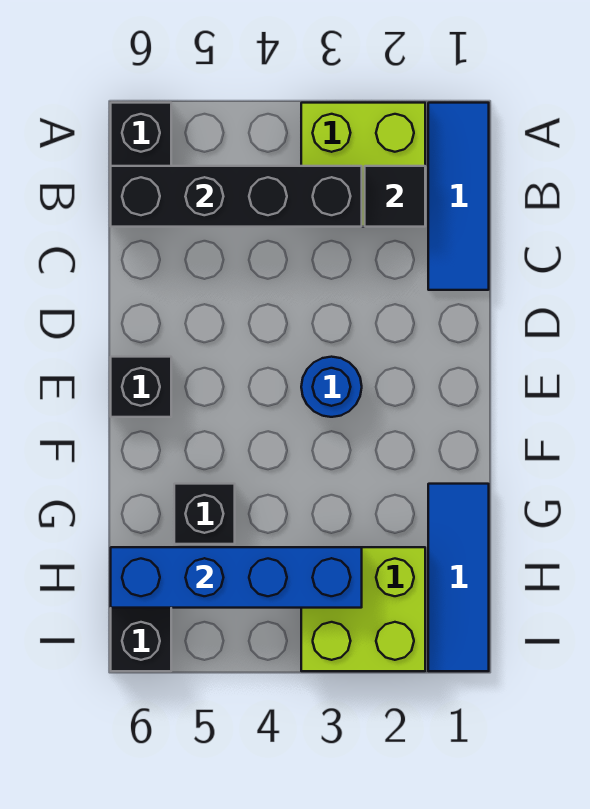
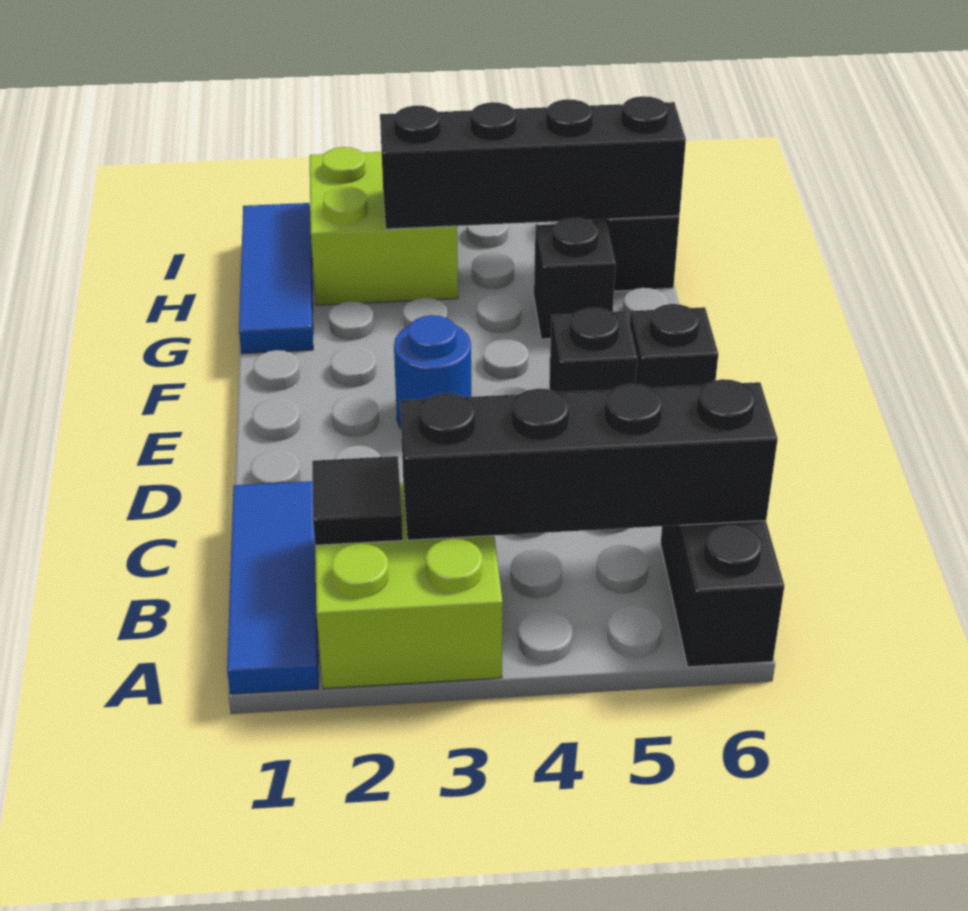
none -> black brick E5 level 1
blue brick H3:H6 level 2 -> black brick H3:H6 level 2

